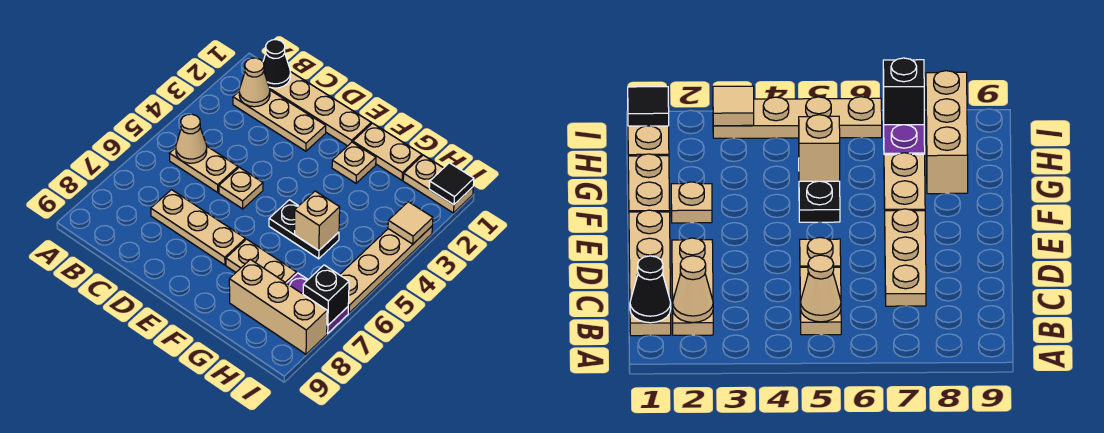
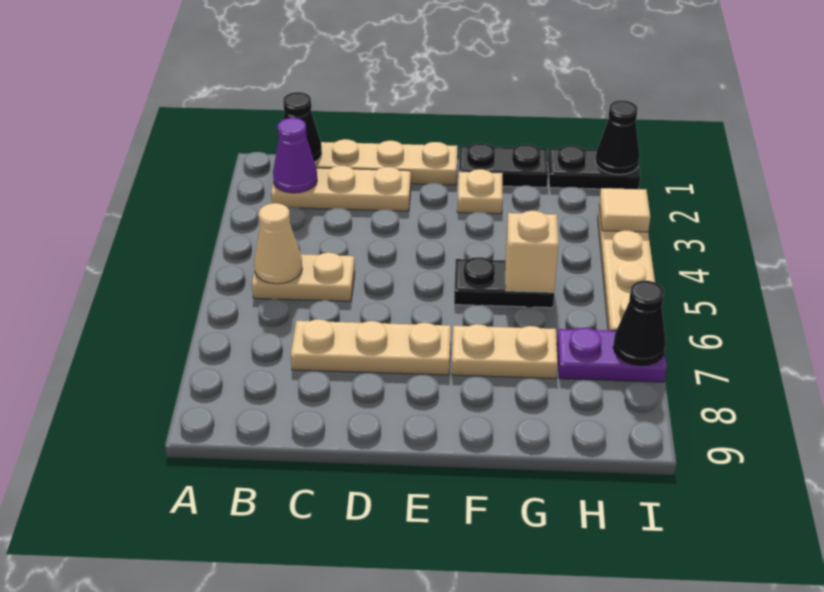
tan cone B2 level 2 -> purple cone B2 level 2
tan plate D5 level 1 -> none
tan plate F1:G1 level 1 -> black plate F1:G1 level 1
tan brick G8:I8 level 1 -> none
tan plate H1:I1 level 1 -> black plate H1:I1 level 1
black tile I1 level 2 -> black cone I1 level 2
black brick I7 level 2 -> black cone I7 level 2

